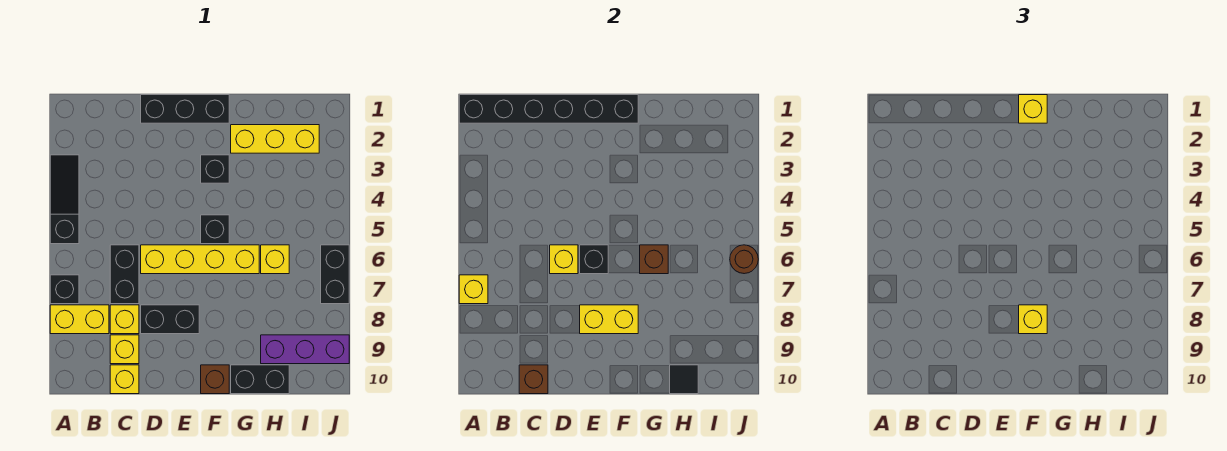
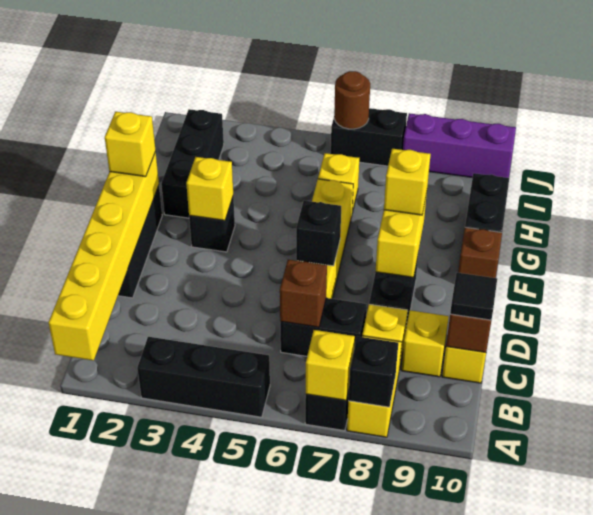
black brick A1:F1 level 2 -> yellow brick A1:F1 level 2
black slope A3:A5 level 1 top 5 -> black brick A3:A5 level 1
yellow brick D6 level 2 -> yellow brick F3 level 2
black brick F5 level 1 -> black brick A8 level 2
yellow brick G2:I2 level 1 -> black brick G2:I2 level 1
brown brick G6 level 2 -> brown brick C6 level 2
purple brick H9:J9 level 1 -> purple brick J8:J10 level 1
black tile H10 level 2 -> black tile C10 level 3

